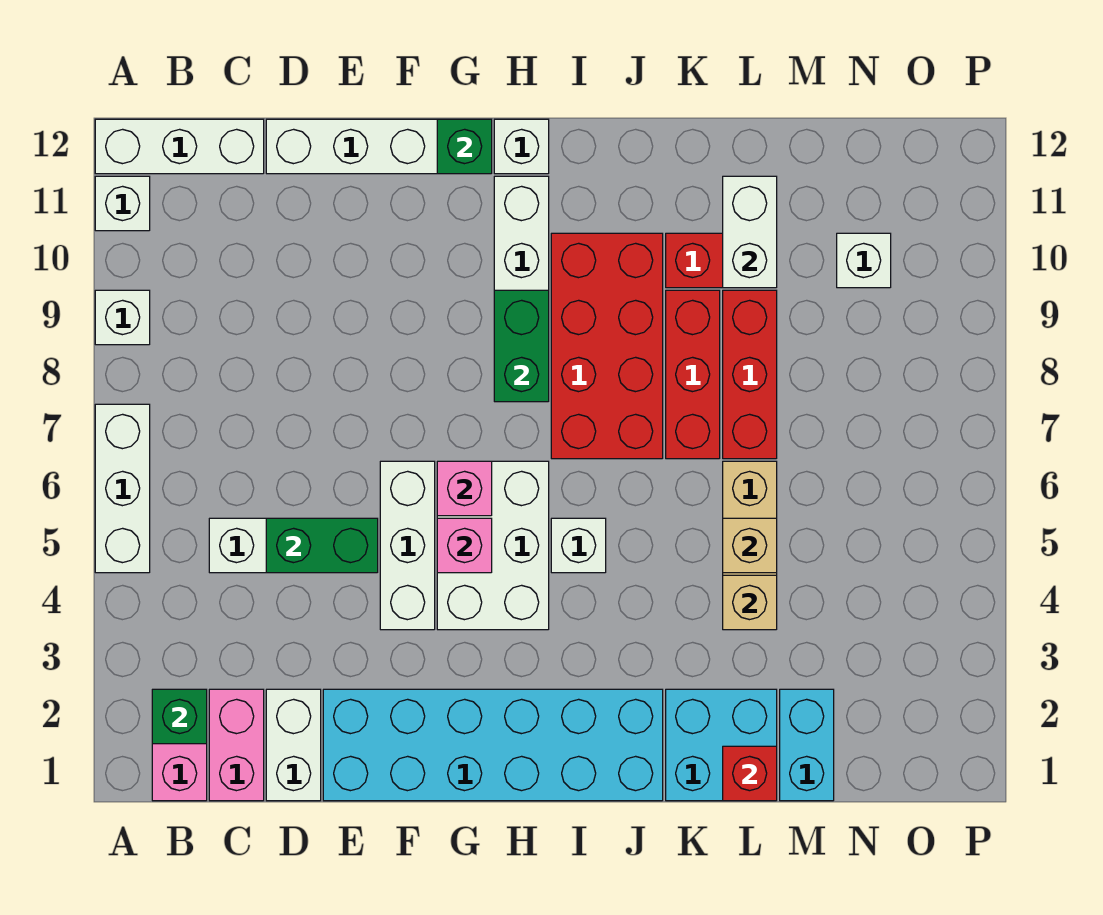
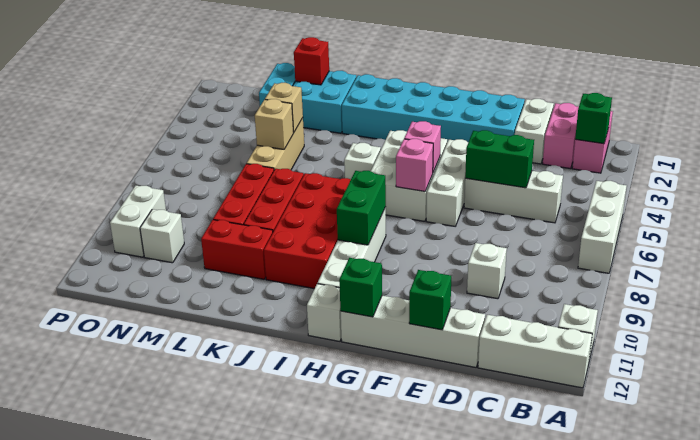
white brick A9 level 1 -> white brick D9 level 1
none -> green brick E12 level 2
white brick L10:L11 level 2 -> white brick O9:O10 level 1

